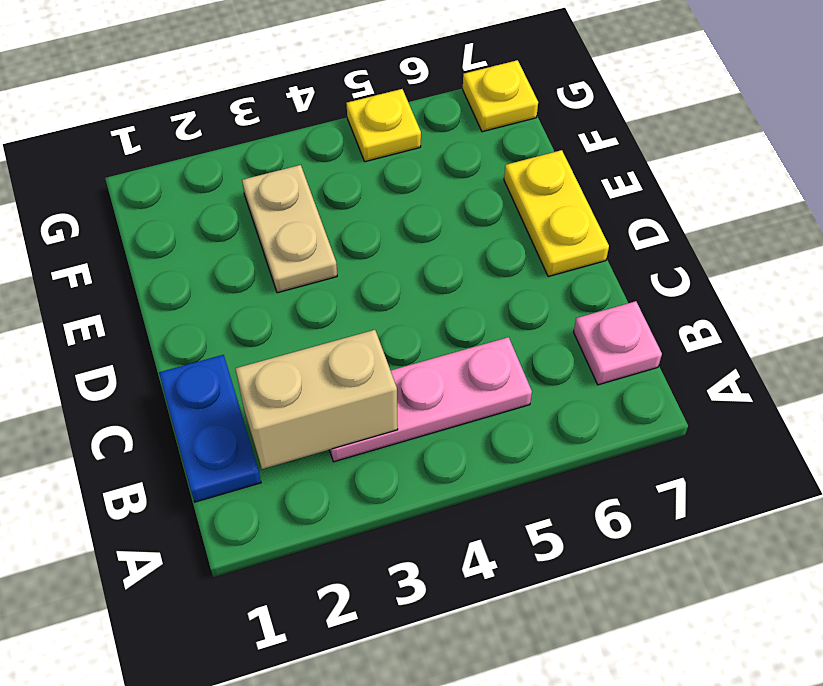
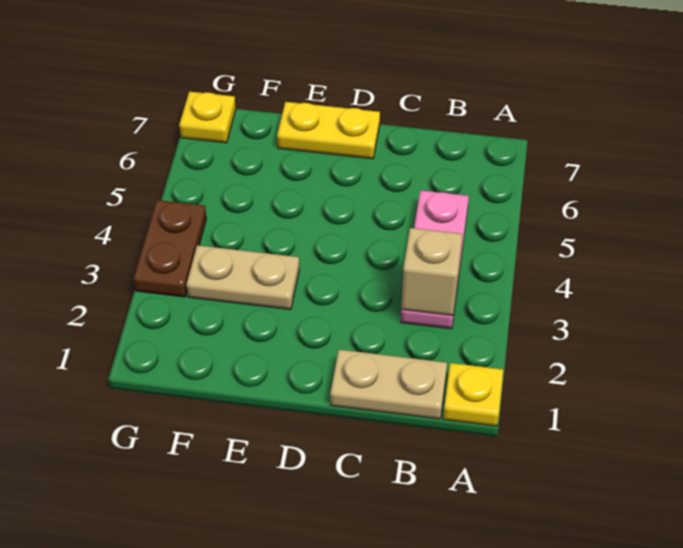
blue plate B1:C1 level 1 -> tan plate B1:C1 level 1
tan brick B2:B3 level 2 -> tan brick B3 level 2
pink plate B7 level 1 -> none
none -> brown plate G3:G4 level 1
yellow plate G5 level 1 -> yellow plate A1 level 1

